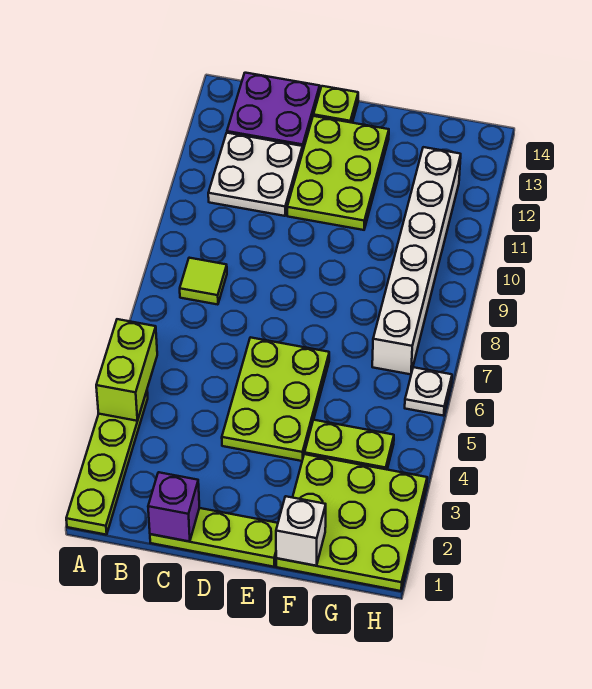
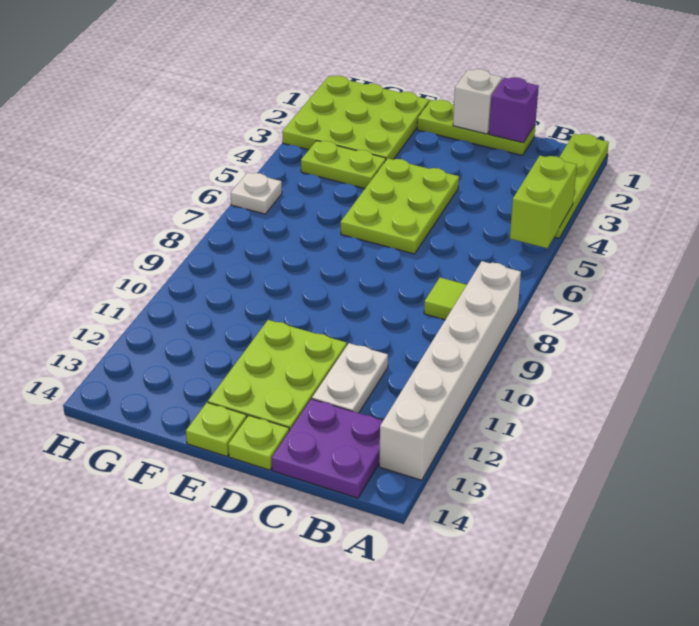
white plate B11:C12 level 1 -> white plate C11:C12 level 1
none -> lime plate E14 level 1
white brick F1 level 2 -> white brick D1 level 2
white brick G7:G12 level 1 -> white brick A8:A13 level 1

